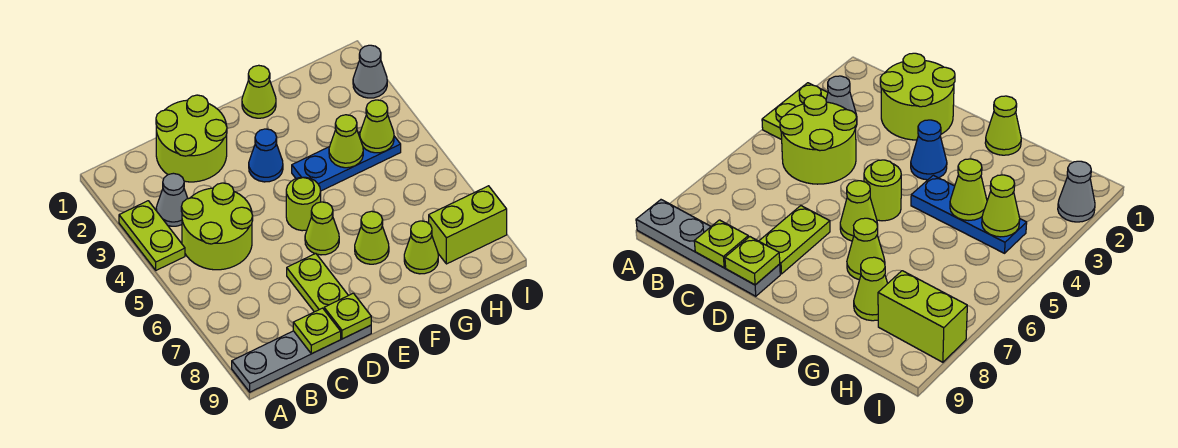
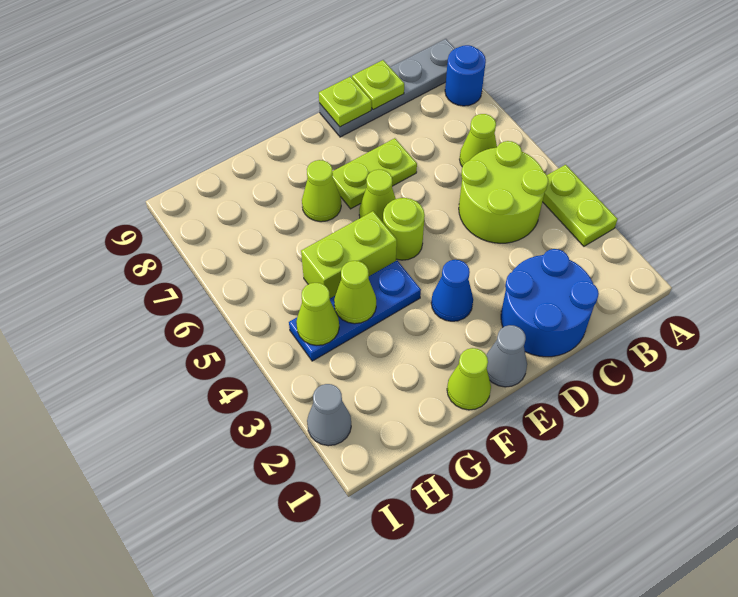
none -> blue round brick A8 level 1
grey cone B3 level 1 -> grey cone E1 level 1
lime round brick C1:D2 level 1 -> blue round brick C1:D2 level 1
lime plate D7:D8 level 1 -> lime plate D7:E7 level 1
lime cone G8 level 1 -> lime cone B6 level 1
lime brick H8:I8 level 1 -> lime brick F5:G5 level 1

